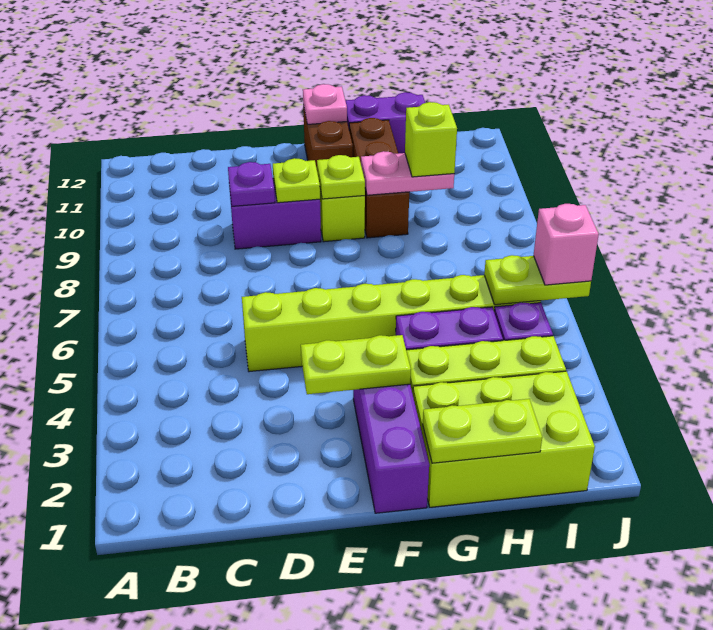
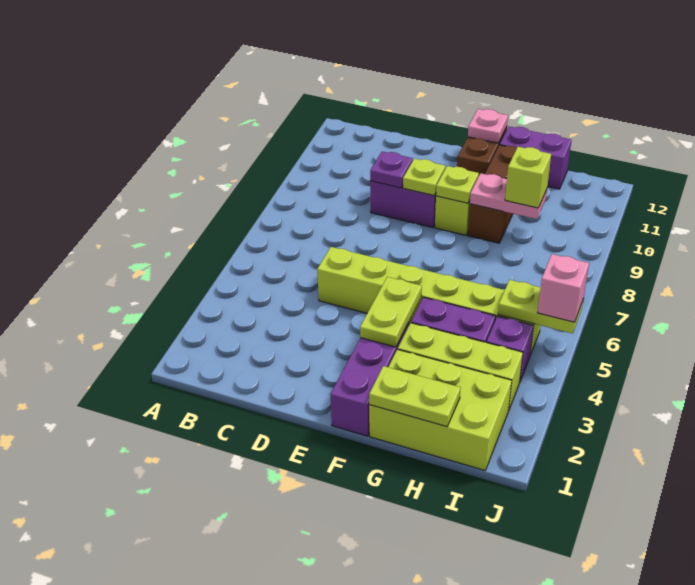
lime plate E3:F3 level 2 -> lime plate F3:F4 level 2

